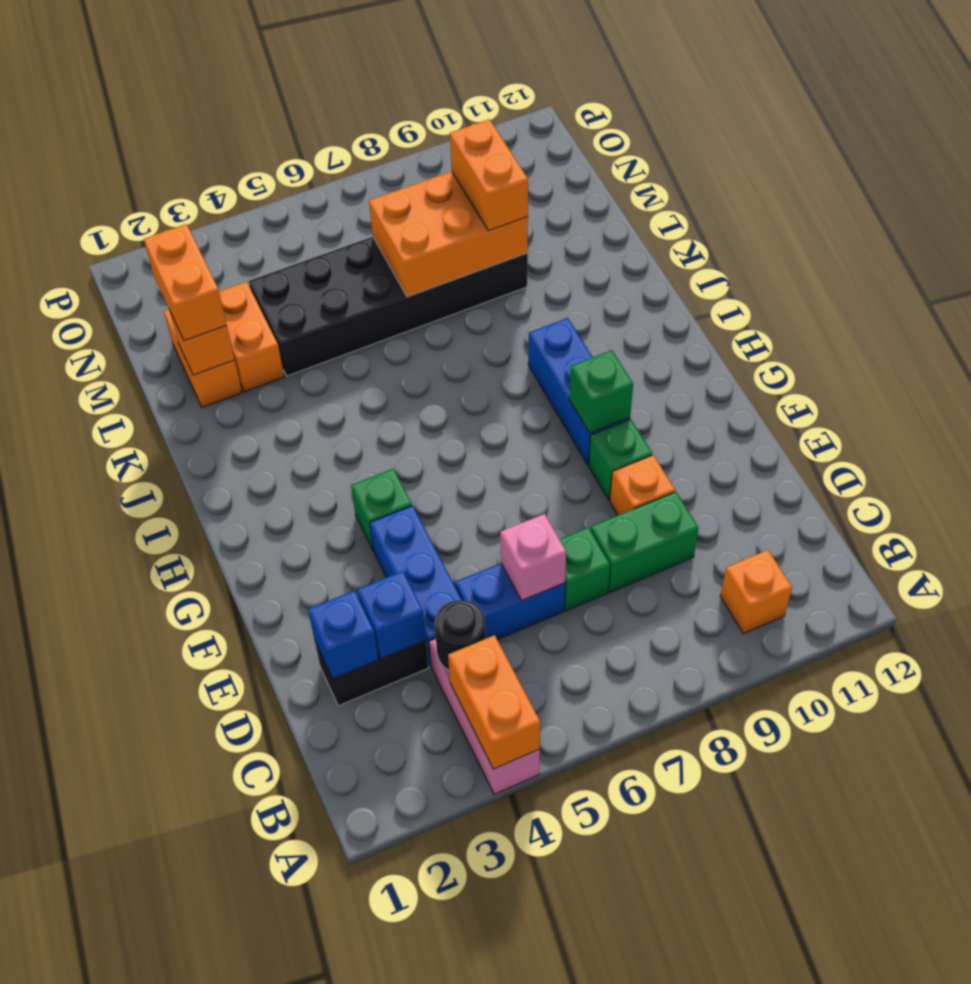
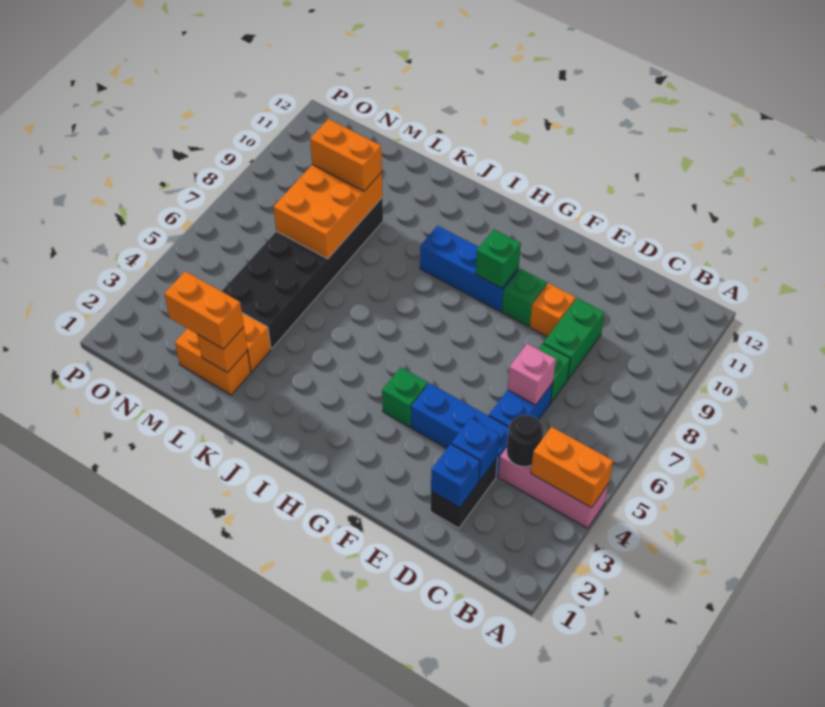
orange brick B10 level 1 -> none

